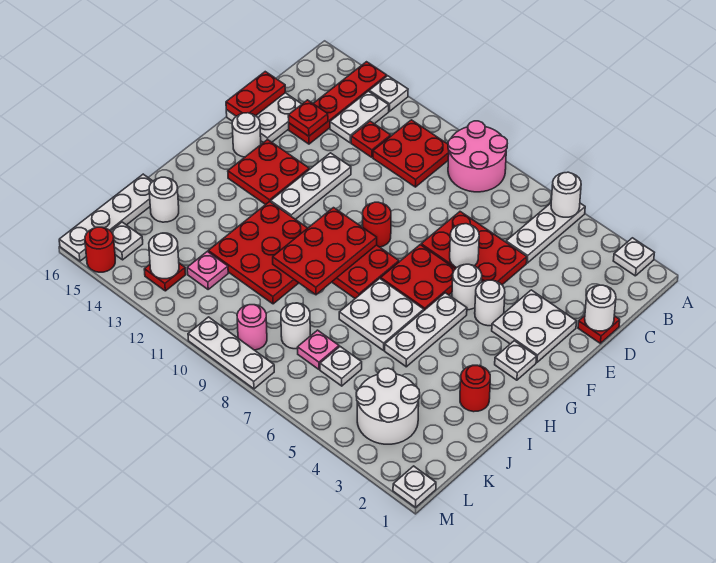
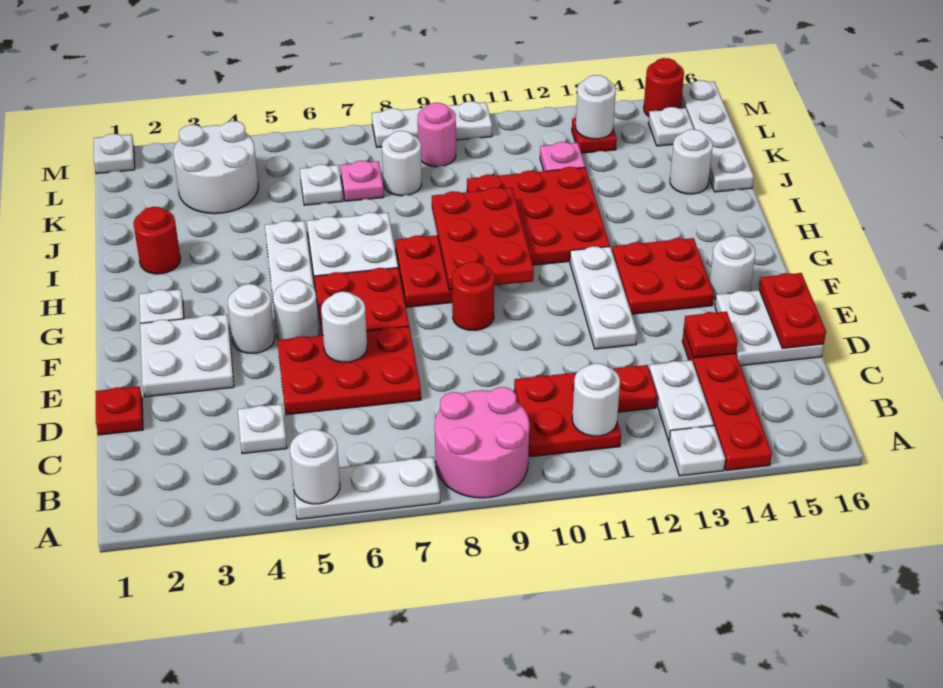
white plate A2 level 1 -> white plate C4 level 1
white plate A5:C5 level 1 -> white plate A5:A7 level 1
white round brick D1 level 2 -> white round brick B11 level 2

